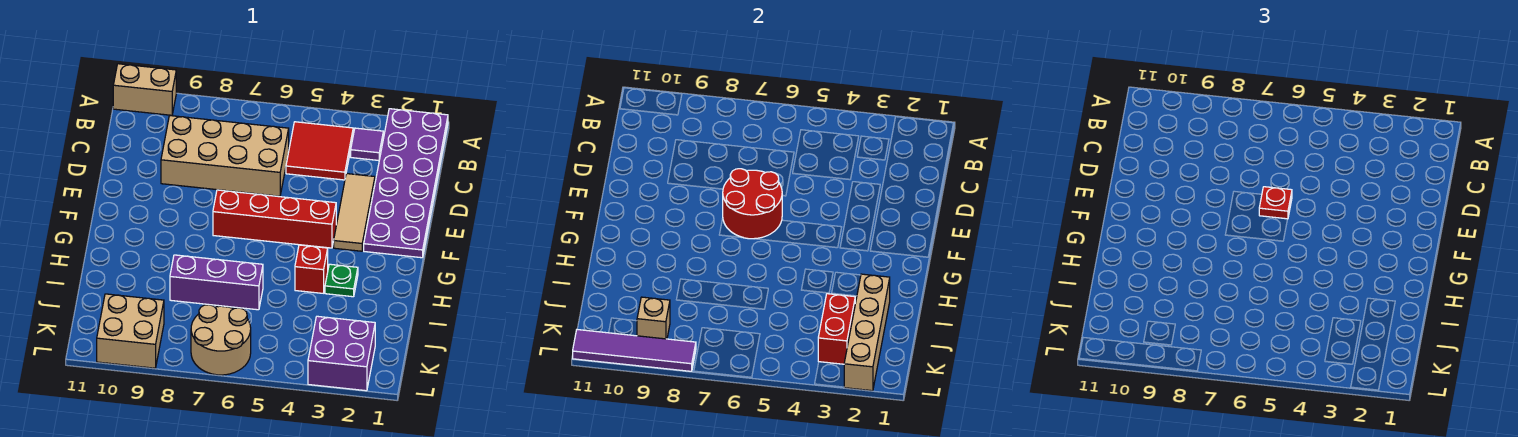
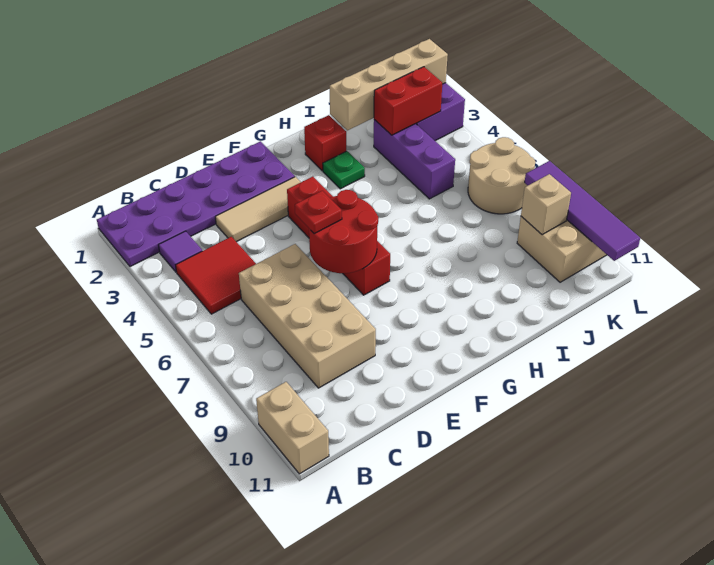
red brick H4 level 1 -> red brick H2 level 1
purple brick I6:I8 level 1 -> purple brick J3:J5 level 1

